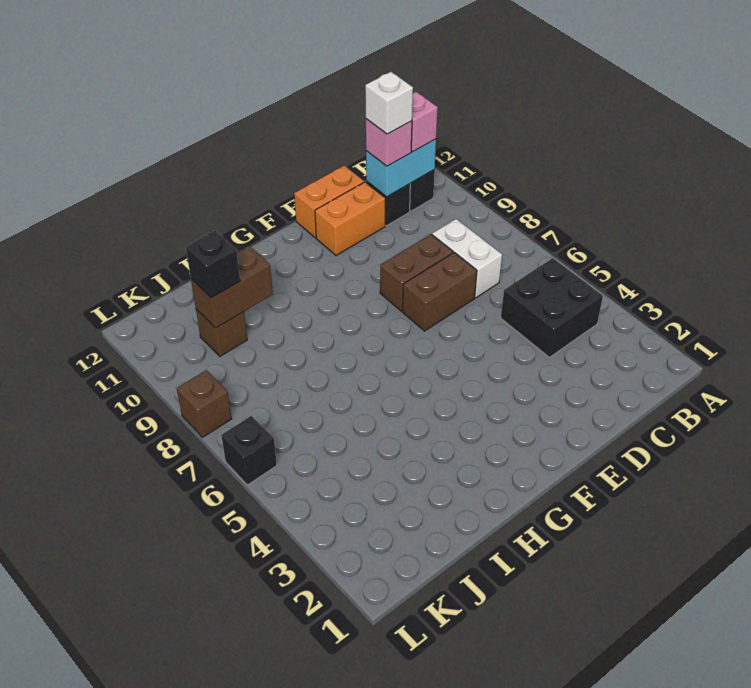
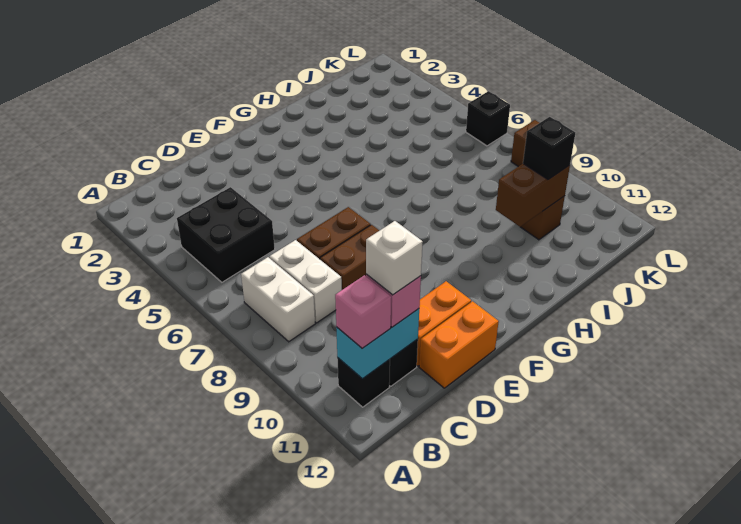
none -> white brick B7:B8 level 1

